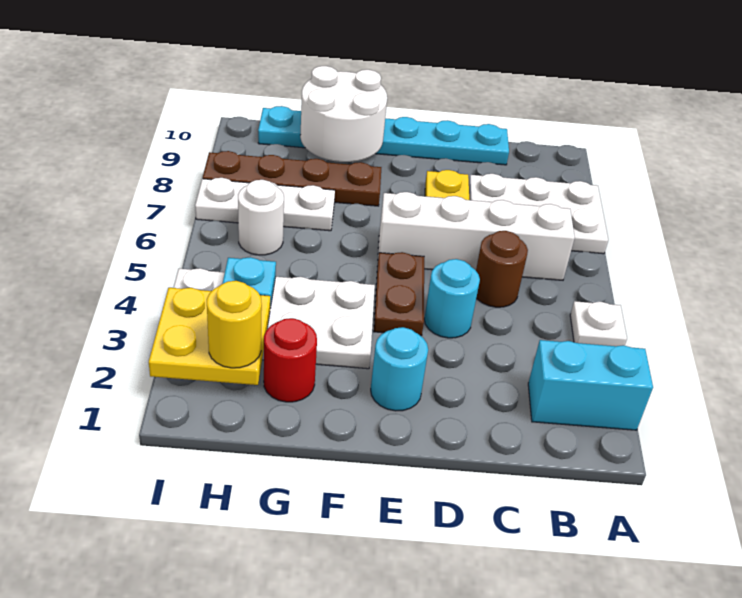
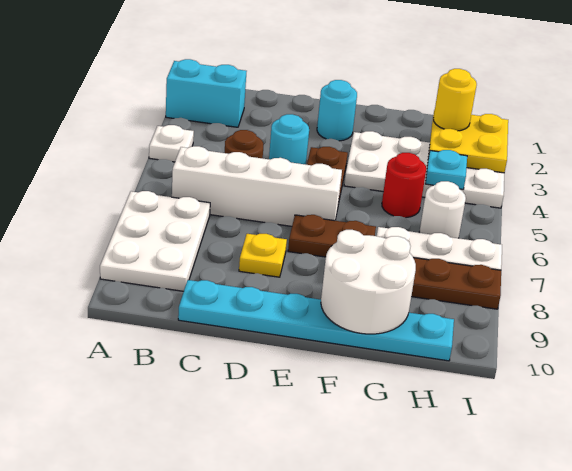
white plate A7:C8 level 1 -> white plate A7:B9 level 1
none -> brown plate E7:F7 level 1
red round brick G2 level 1 -> red round brick G5 level 1

